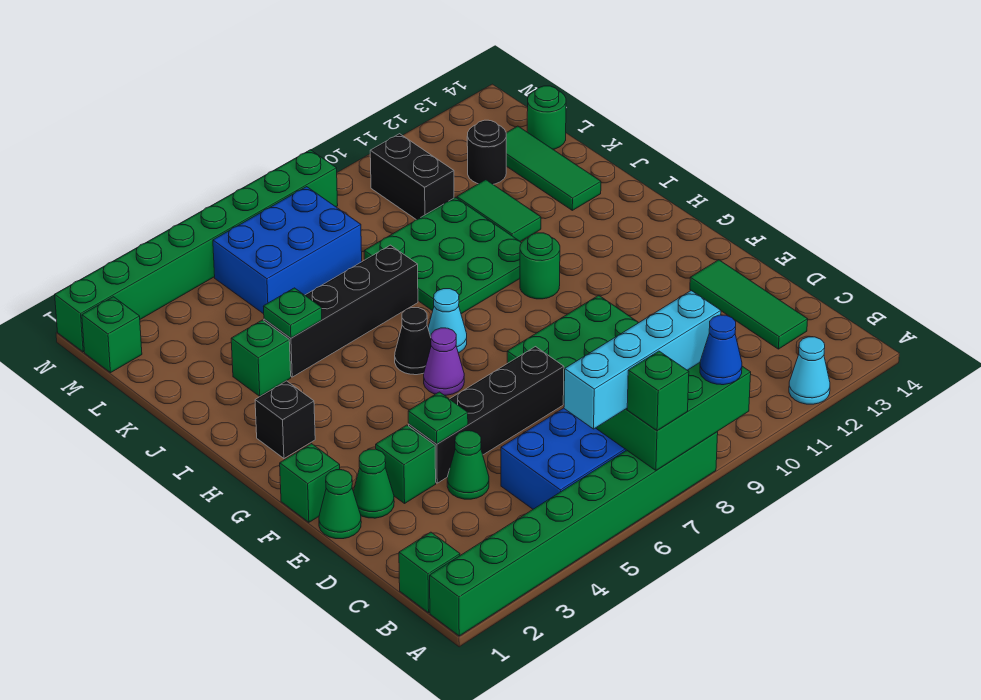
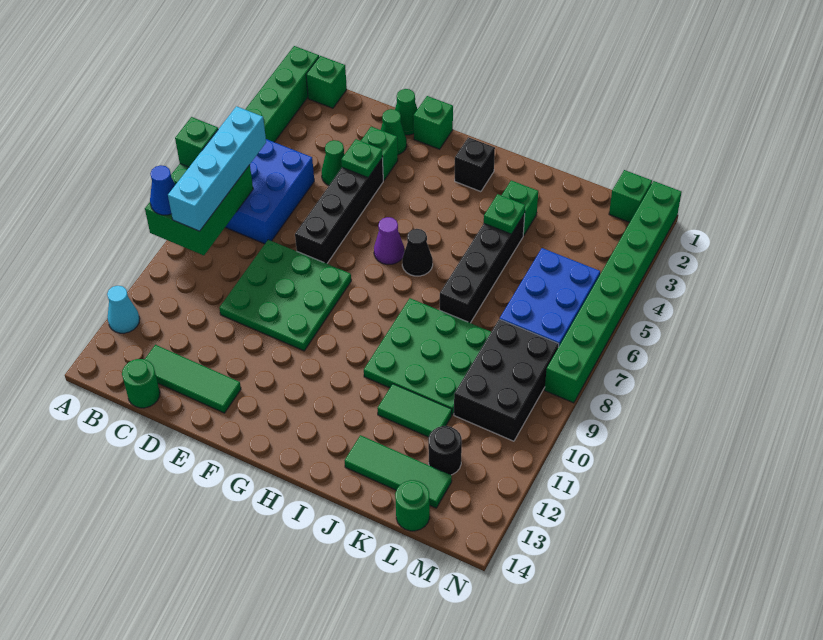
cyan cone H7 level 1 -> none
green round brick H10 level 1 -> green round brick C14 level 1
black brick L10:M10 level 1 -> black brick L8:M10 level 1

